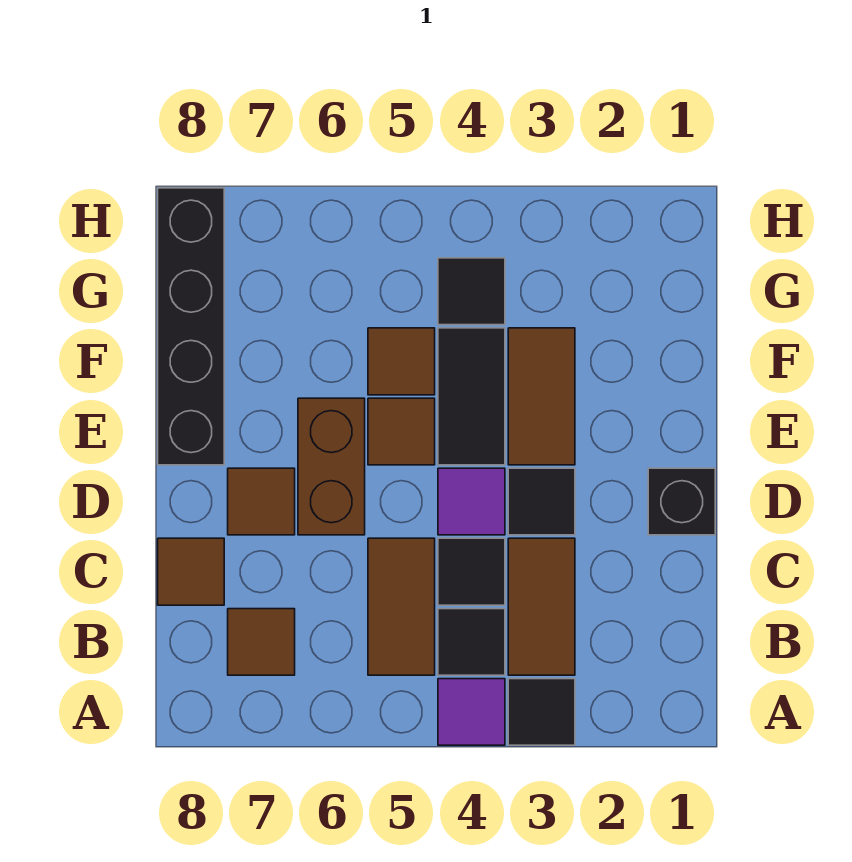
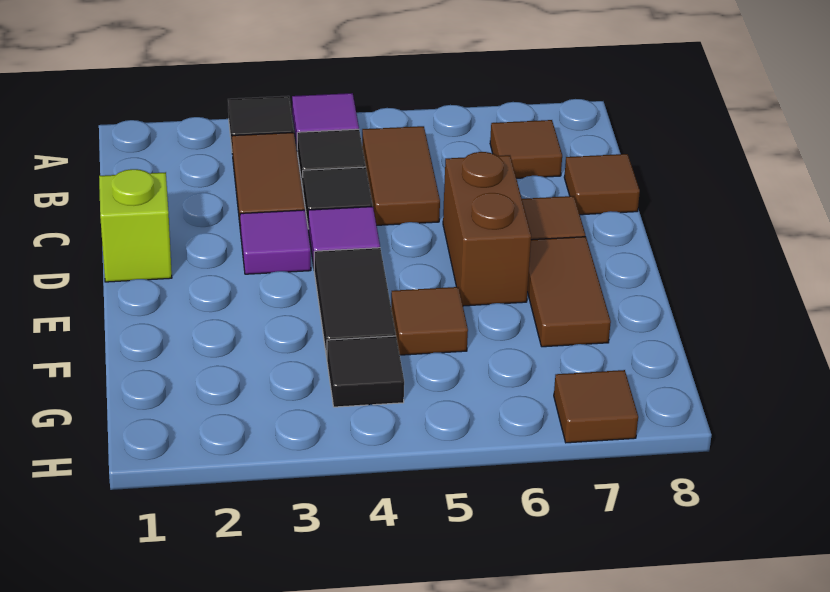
black brick D1 level 1 -> lime brick D1 level 1
black tile D3 level 1 -> purple tile D3 level 1
brown tile E3:F3 level 1 -> brown tile E7:F7 level 1
brown tile E5 level 1 -> brown tile H7 level 1
black brick E8:H8 level 1 -> none

